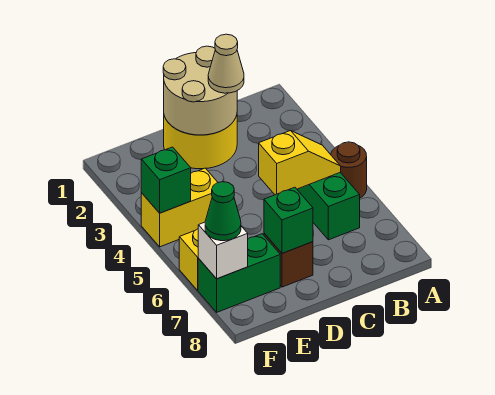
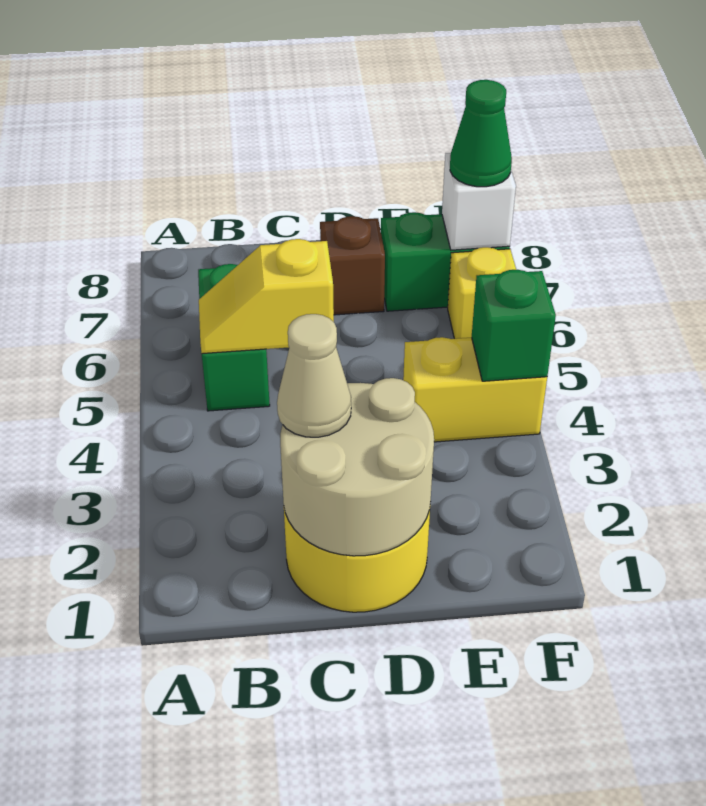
brown round brick A5 level 1 -> none
green brick D7 level 2 -> none

